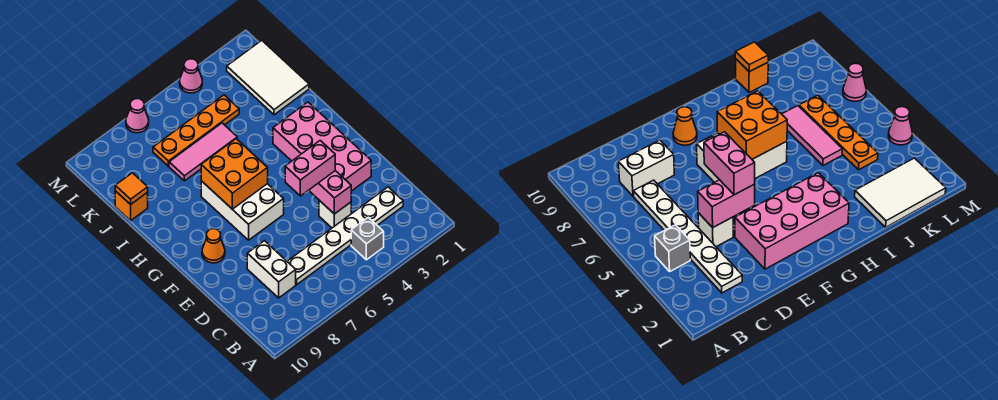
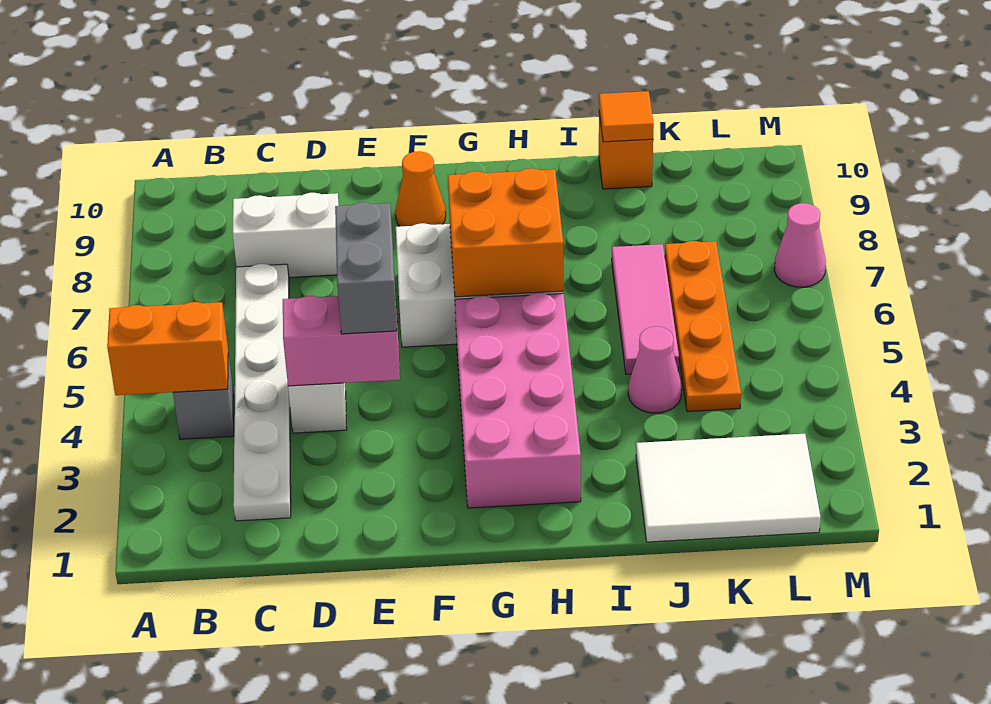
none -> orange brick A4:B4 level 2
pink brick E2:H3 level 1 -> pink brick G2:H5 level 1
pink brick E4:E5 level 3 -> grey brick E4:E5 level 3
pink cone M4 level 1 -> pink cone J4 level 1

